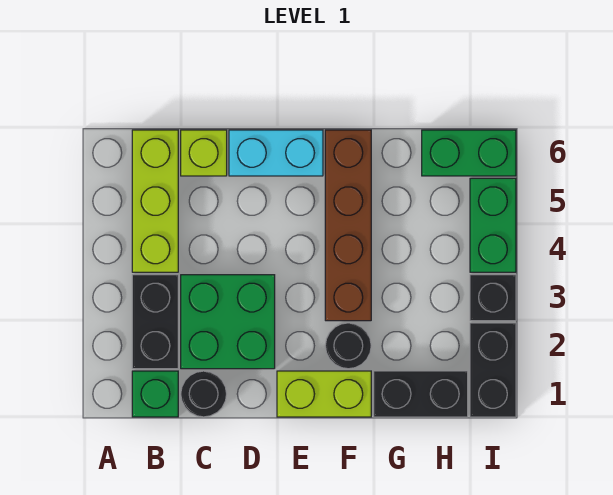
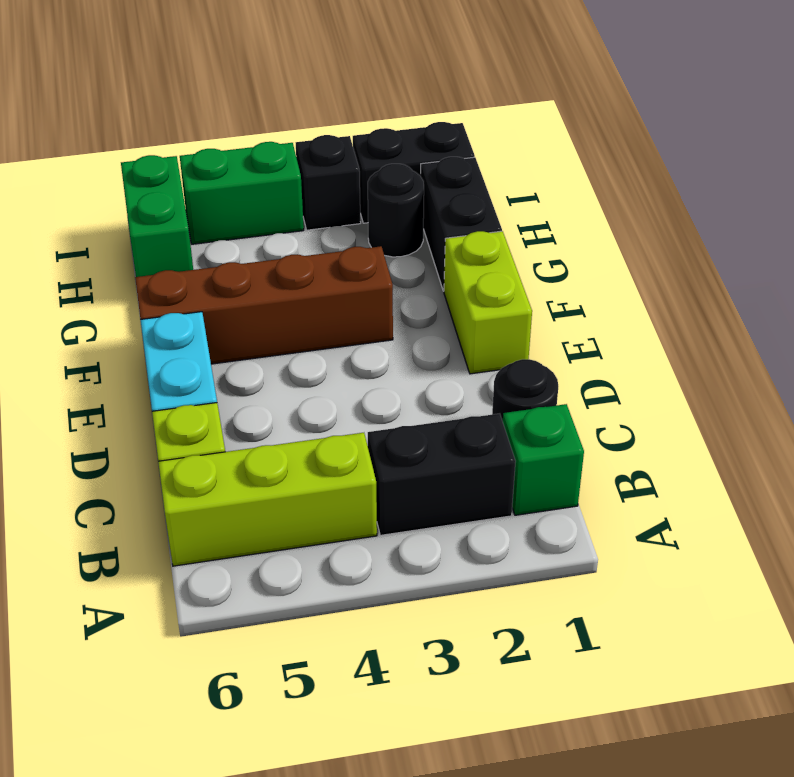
green brick C2:D3 level 1 -> none
black round brick F2 level 1 -> black round brick H2 level 1

